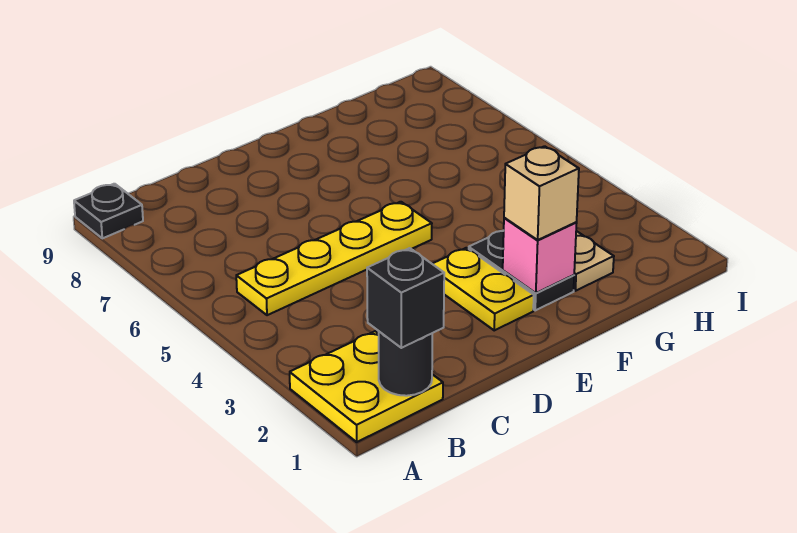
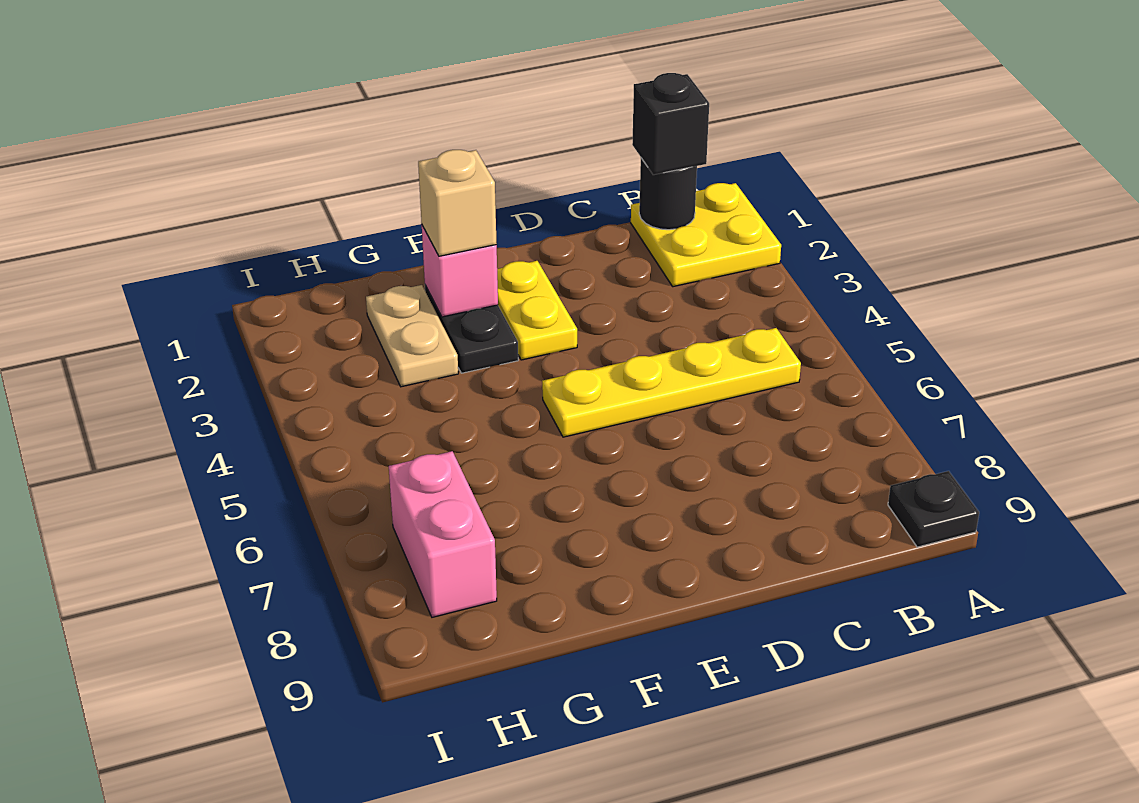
none -> pink brick H7:H8 level 1

